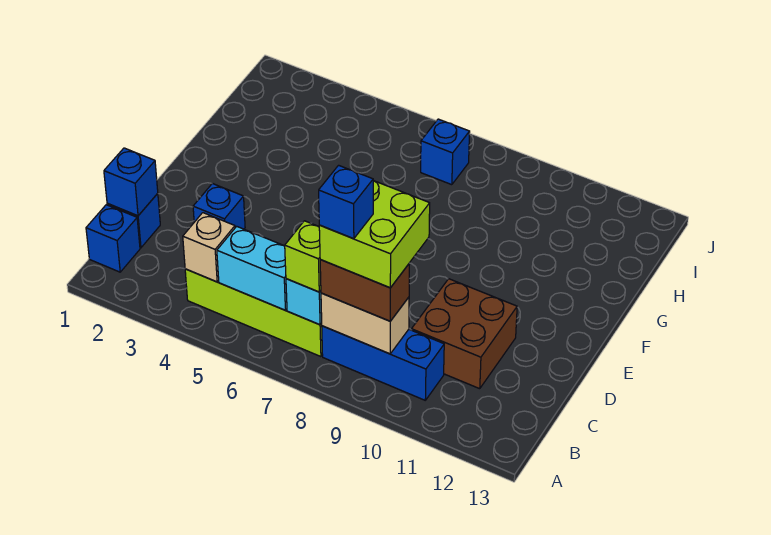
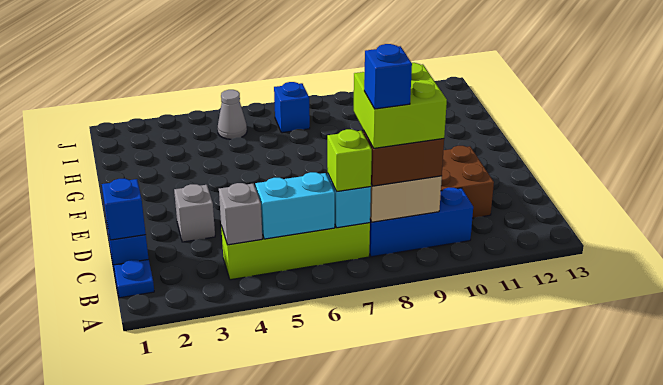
blue brick B1 level 1 -> blue plate B1 level 1
tan brick B4 level 2 -> grey brick B4 level 2
blue brick D3 level 1 -> grey brick D3 level 1
none -> grey cone I5 level 1

